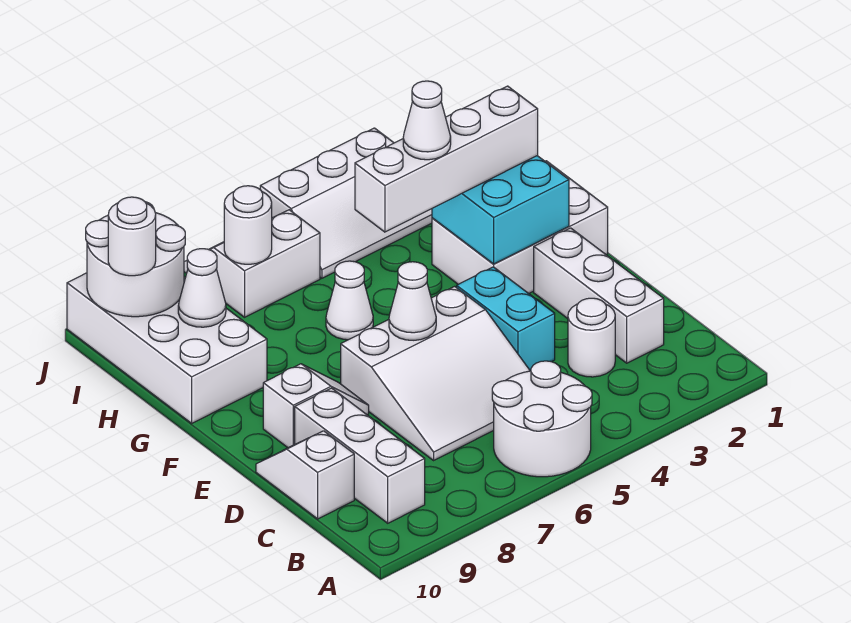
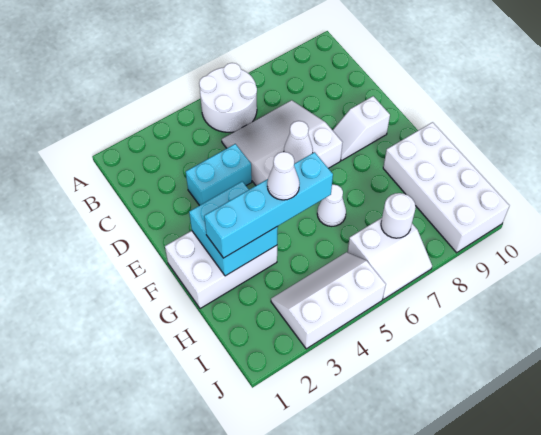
white brick B9:D9 level 1 -> none
white brick C2:E2 level 1 -> none
white round brick C3 level 1 -> none
white slope C10:D10 level 1 top C -> none
cyan brick D4:E4 level 1 -> cyan brick D3:D4 level 1
white brick G2:G5 level 3 -> cyan brick G2:G5 level 3
white cone H9 level 2 -> none
white round brick I9:J10 level 2 -> none
white round brick I10 level 3 -> none

